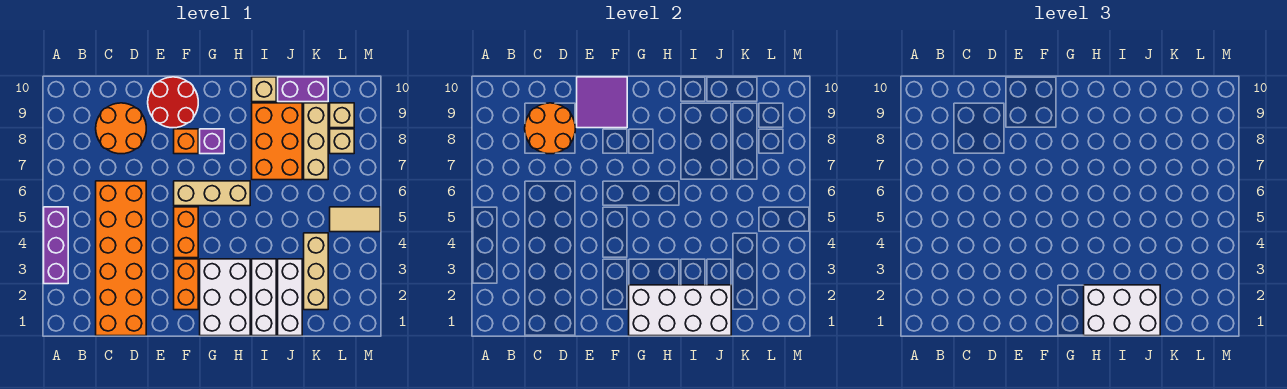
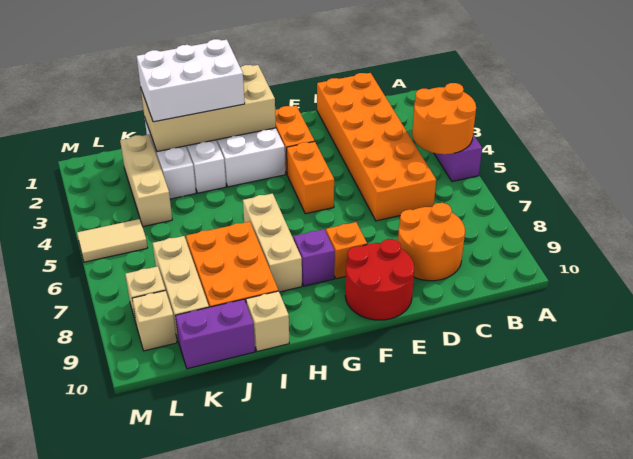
orange round brick C8:D9 level 2 -> orange round brick A4:B5 level 2
purple tile E9:F10 level 2 -> none
tan brick F6:H6 level 1 -> tan brick H6:H8 level 1
white brick G1:J2 level 2 -> tan brick G1:J2 level 2

